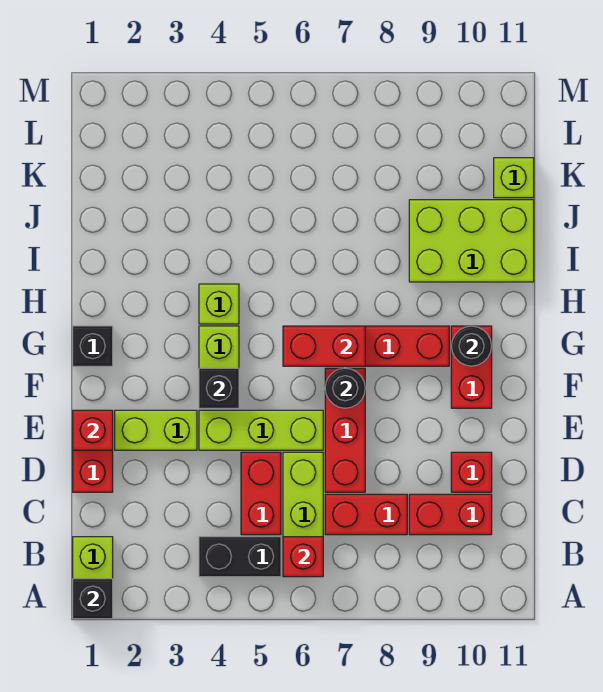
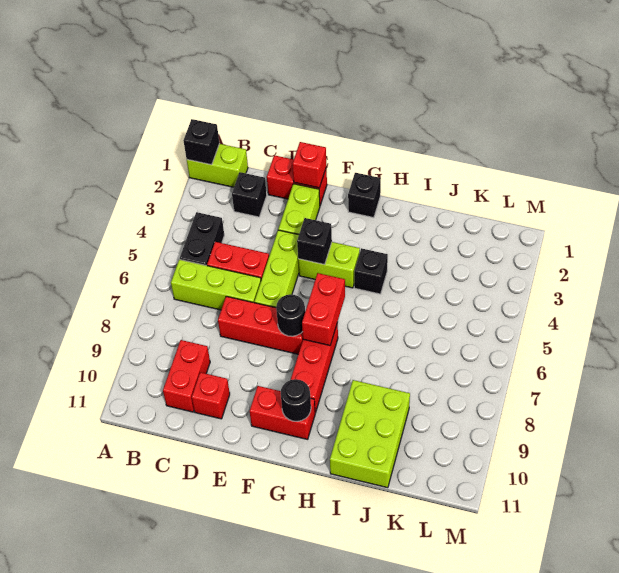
red brick B6 level 2 -> none
none -> black brick C2 level 1
red brick C7:C8 level 1 -> none
lime brick H4 level 1 -> black brick H4 level 1
lime brick K11 level 1 -> none

